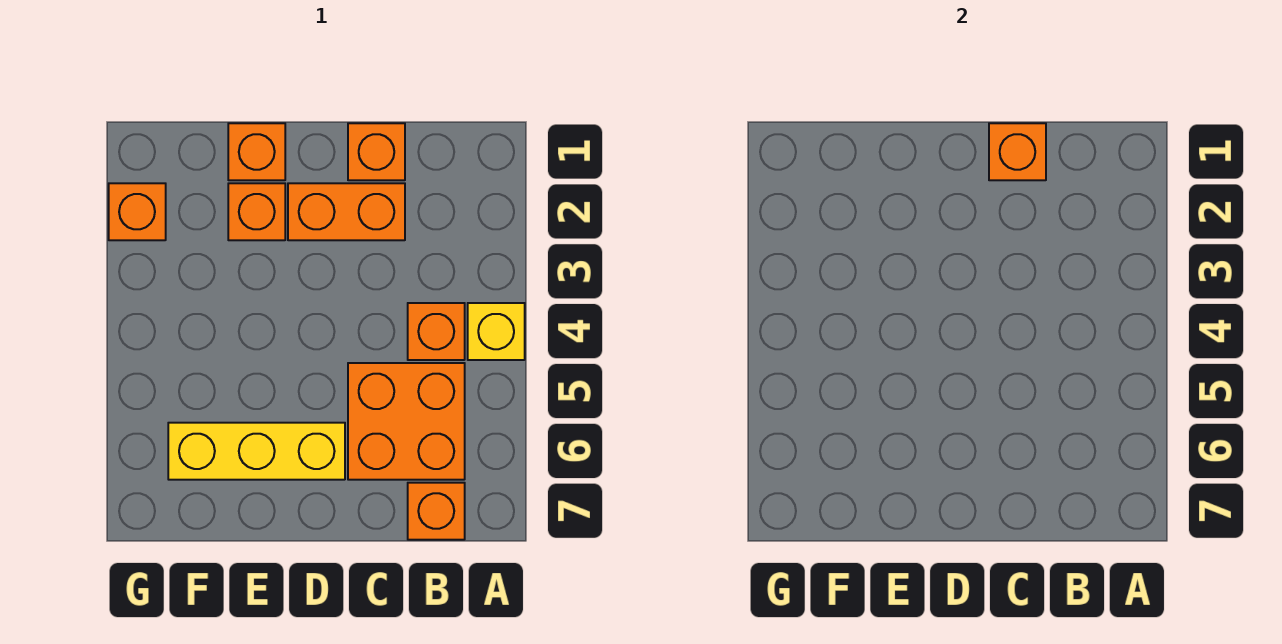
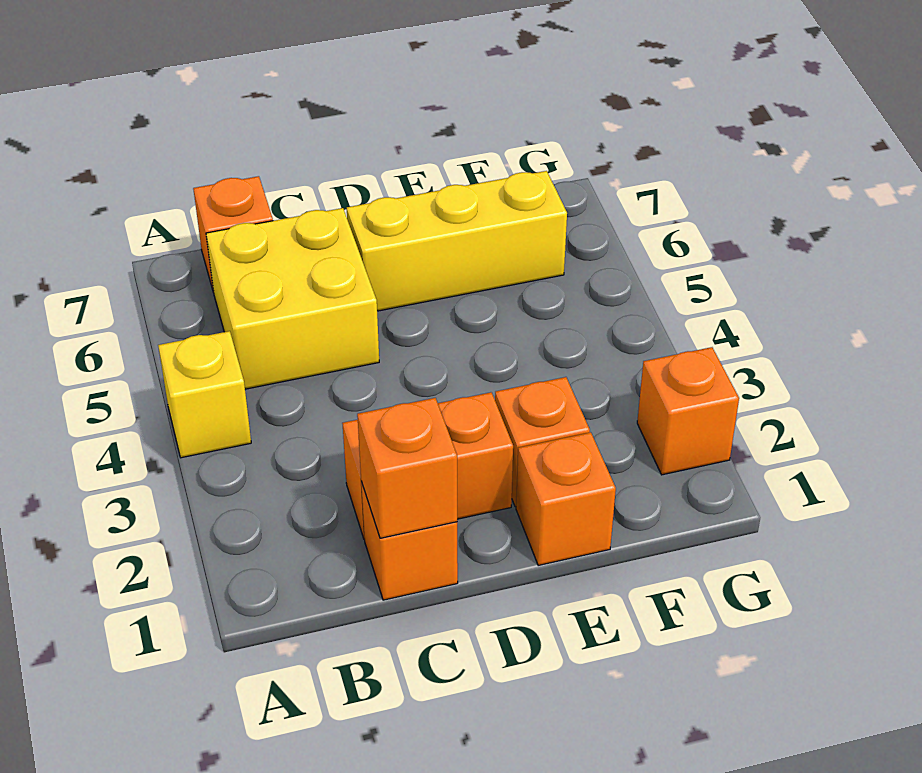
orange brick B4 level 1 -> none
orange brick B5:C6 level 1 -> yellow brick B5:C6 level 1

